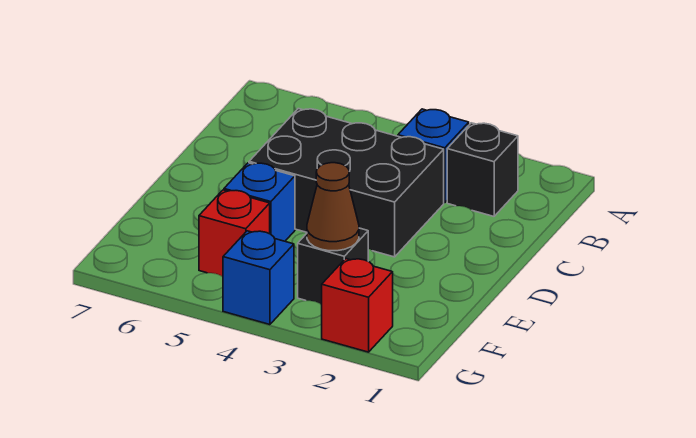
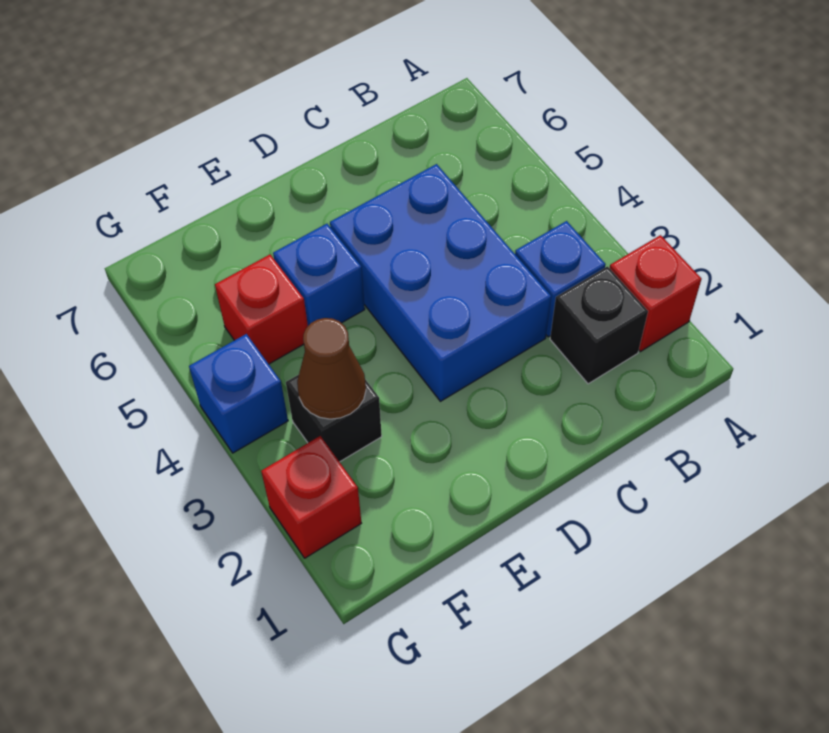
none -> red brick A2 level 1
black brick C3:D5 level 1 -> blue brick C3:D5 level 1

